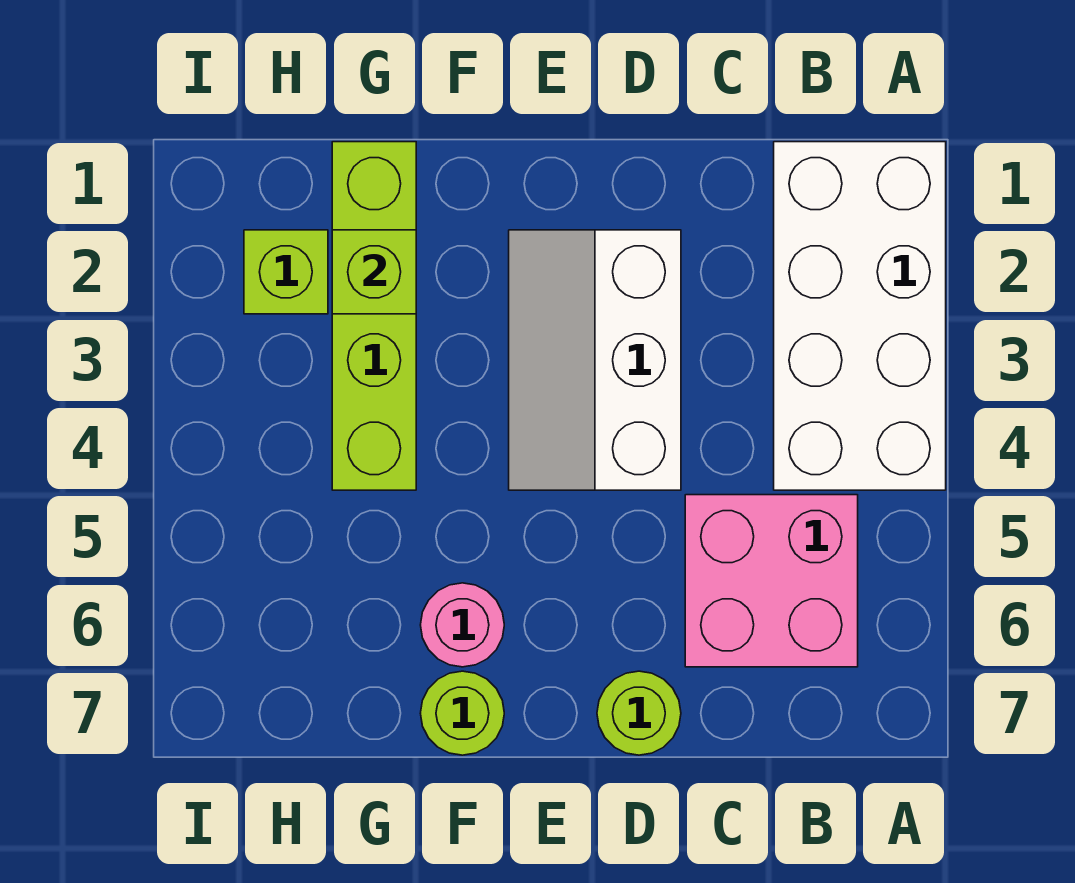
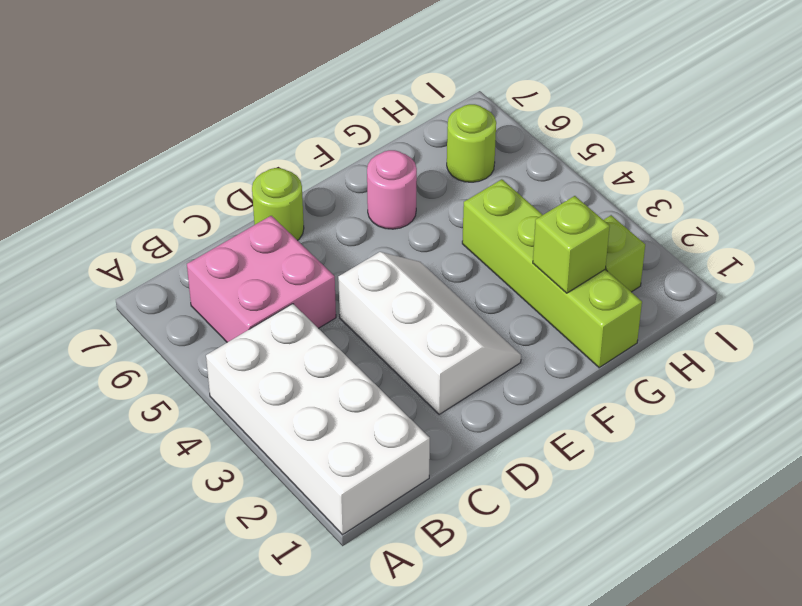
lime round brick F7 level 1 -> lime round brick H6 level 1

